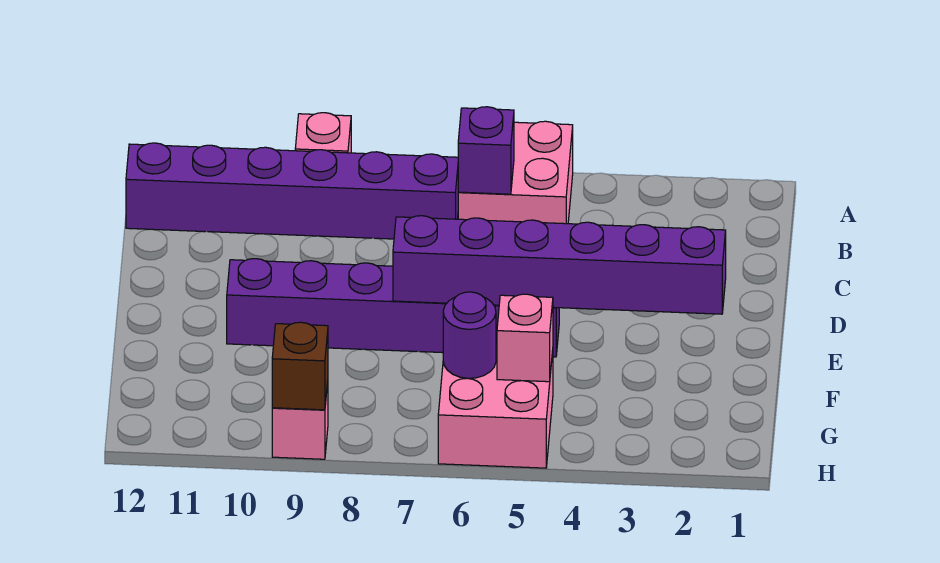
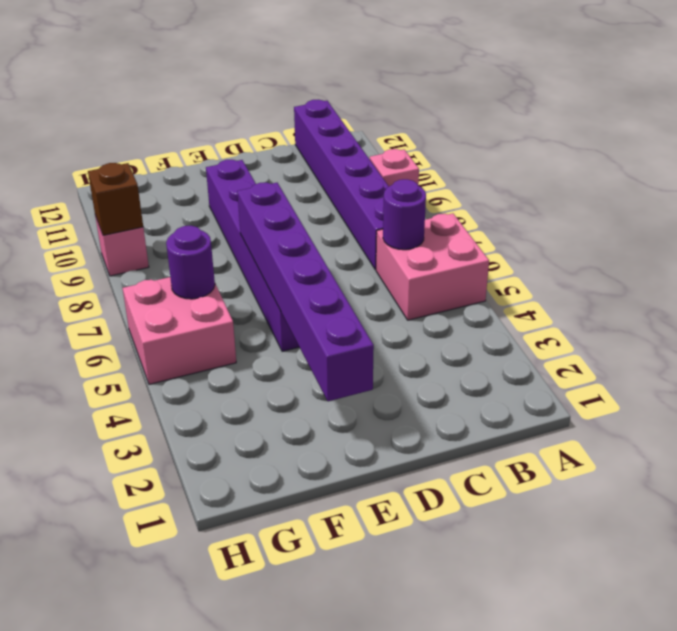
purple brick B6 level 2 -> purple round brick B6 level 2
pink brick G5 level 2 -> none

